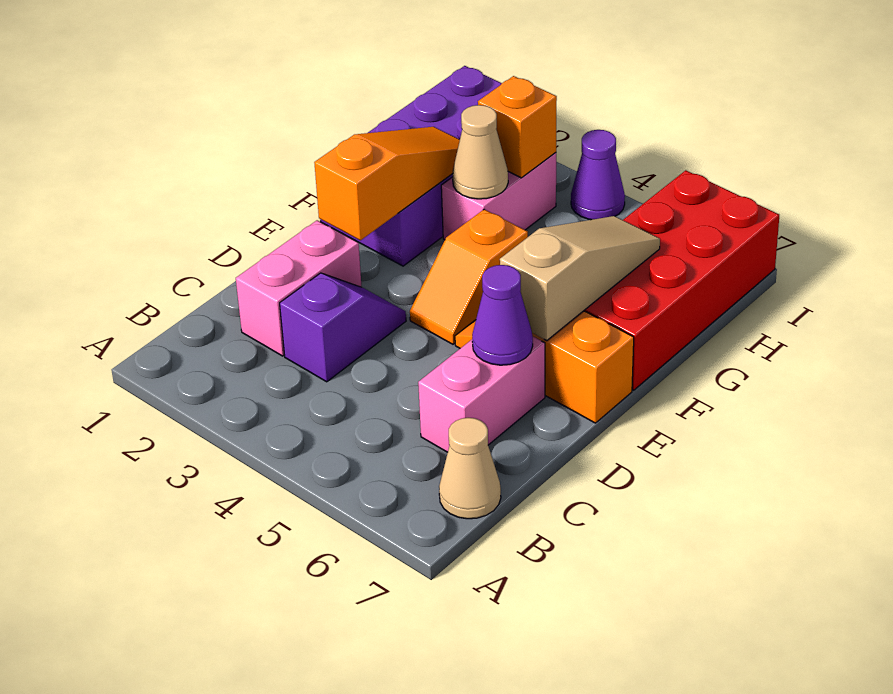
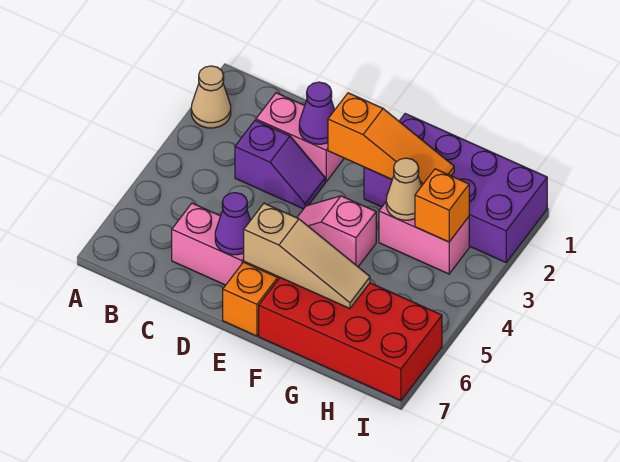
tan cone B7 level 1 -> tan cone A2 level 1
orange slope E4:F4 level 1 top F -> pink slope E4:F4 level 1 top F
purple cone I4 level 1 -> purple cone D2 level 2

